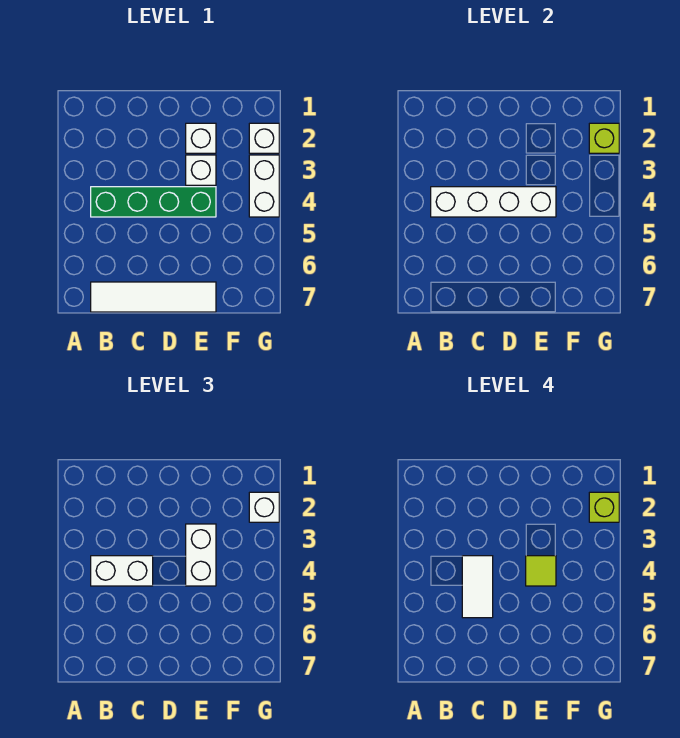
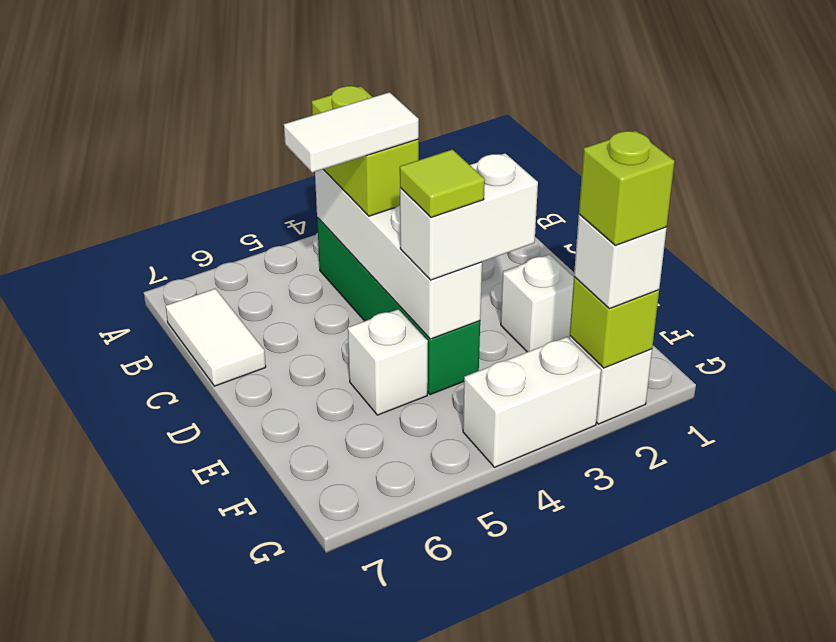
white brick B4:C4 level 3 -> lime brick B4:C4 level 3
white tile B7:E7 level 1 -> white tile B7:C7 level 1
white brick E3 level 1 -> white brick E5 level 1

